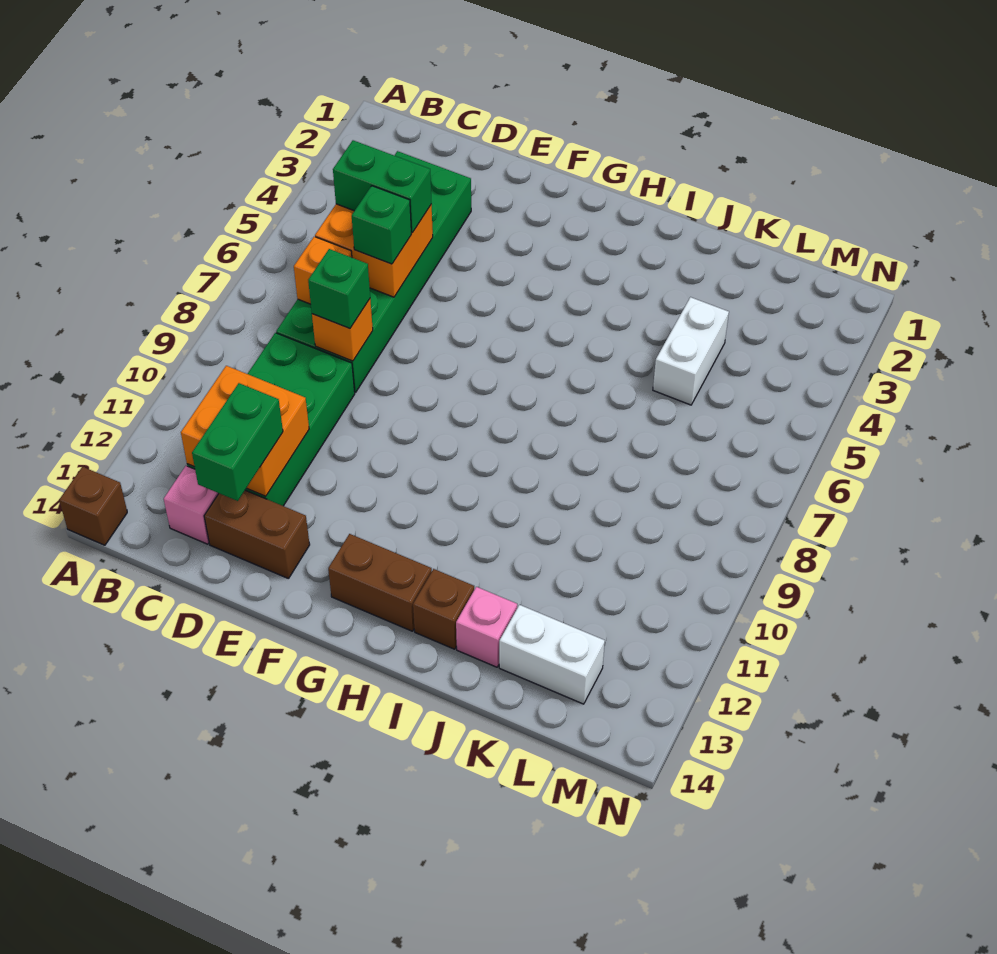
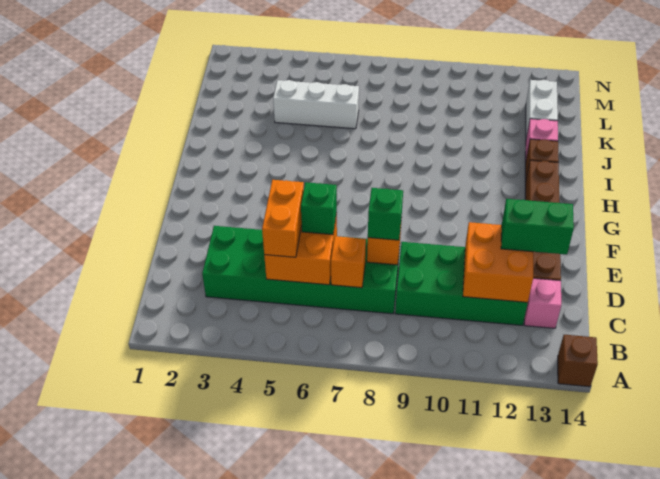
green brick C5:D5 level 3 -> orange brick C5:D5 level 3
white brick K4:K5 level 1 -> white brick K4:K6 level 1

